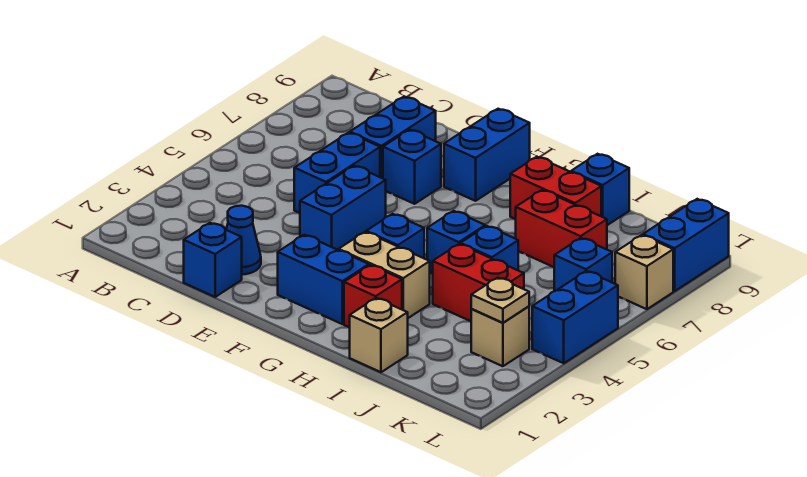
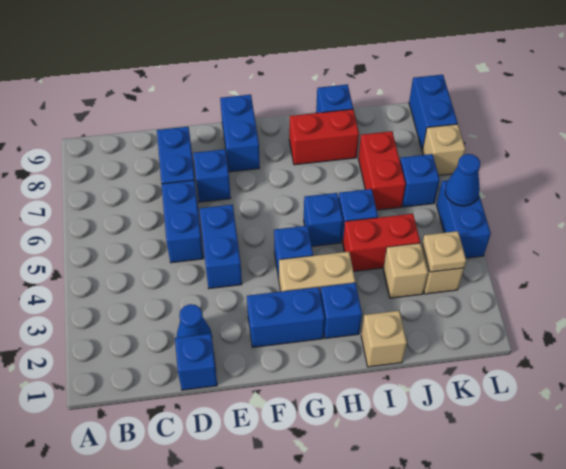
red brick H2 level 1 -> blue brick H2 level 1
red brick I7:J7 level 1 -> red brick J6:J7 level 1
none -> tan brick J3 level 1
none -> blue cone L5 level 2

